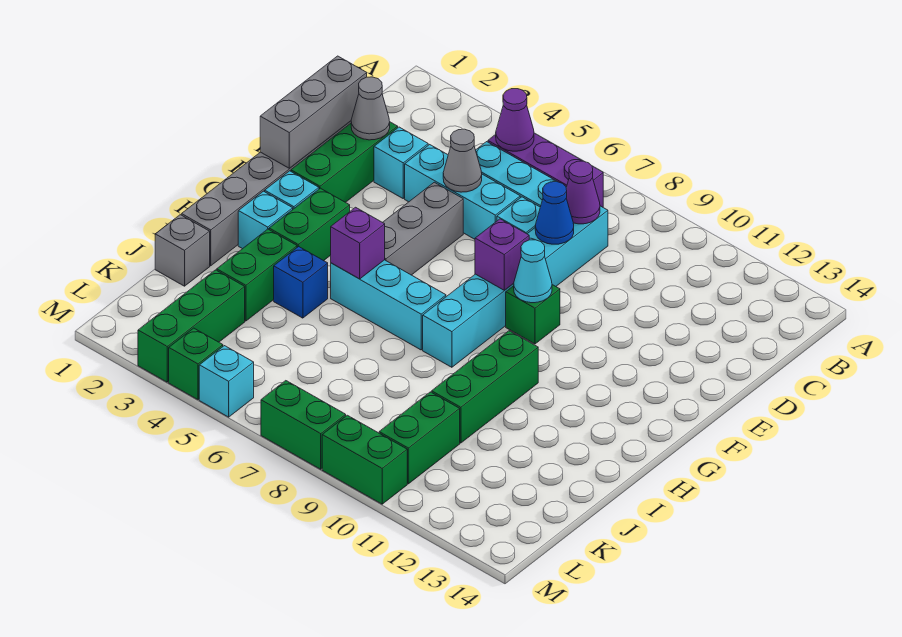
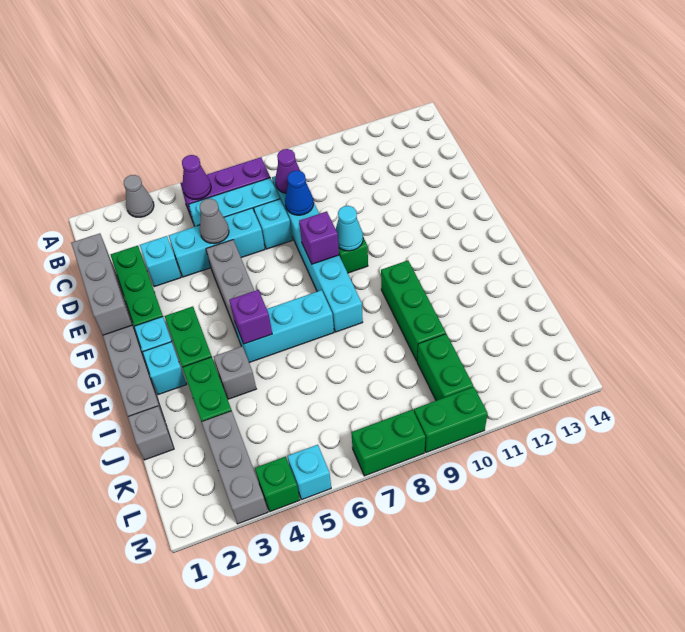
grey cone D2 level 2 -> grey cone A3 level 1
blue brick I4 level 1 -> grey brick I4 level 1
green brick K3:M3 level 1 -> grey brick K3:M3 level 1

